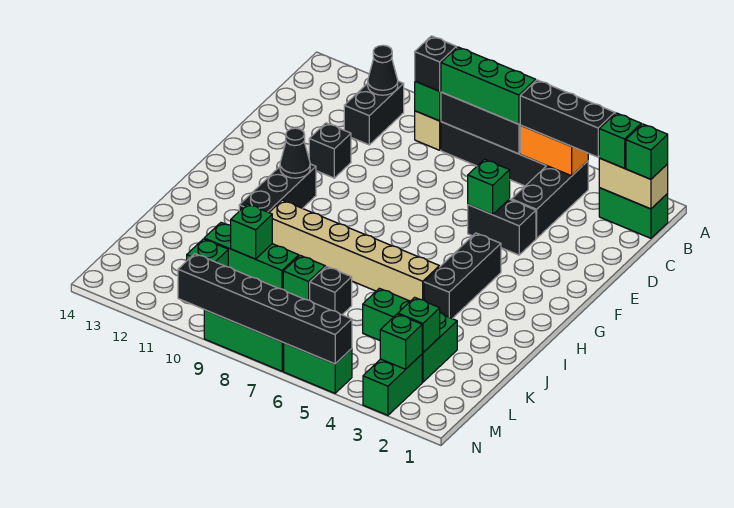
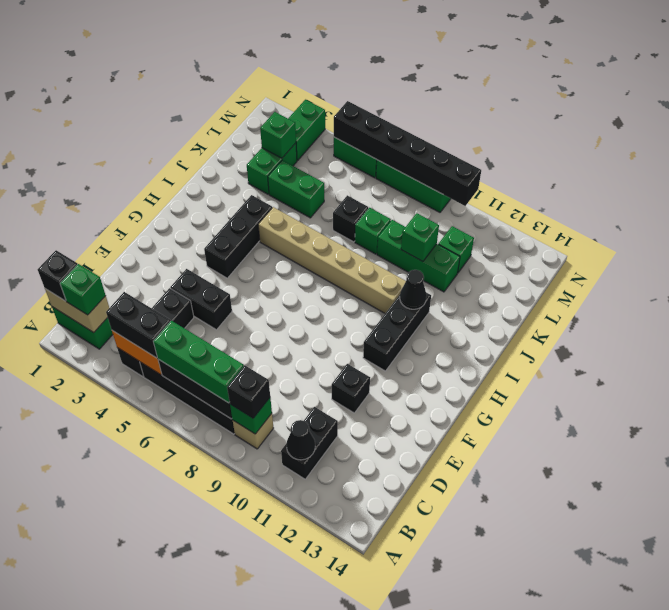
green brick B1 level 3 -> black brick B1 level 3
black brick B3:B5 level 3 -> black brick B4:B5 level 3
green brick E5 level 2 -> none
black cone G11 level 2 -> black cone I11 level 2
green brick M3 level 2 -> none

